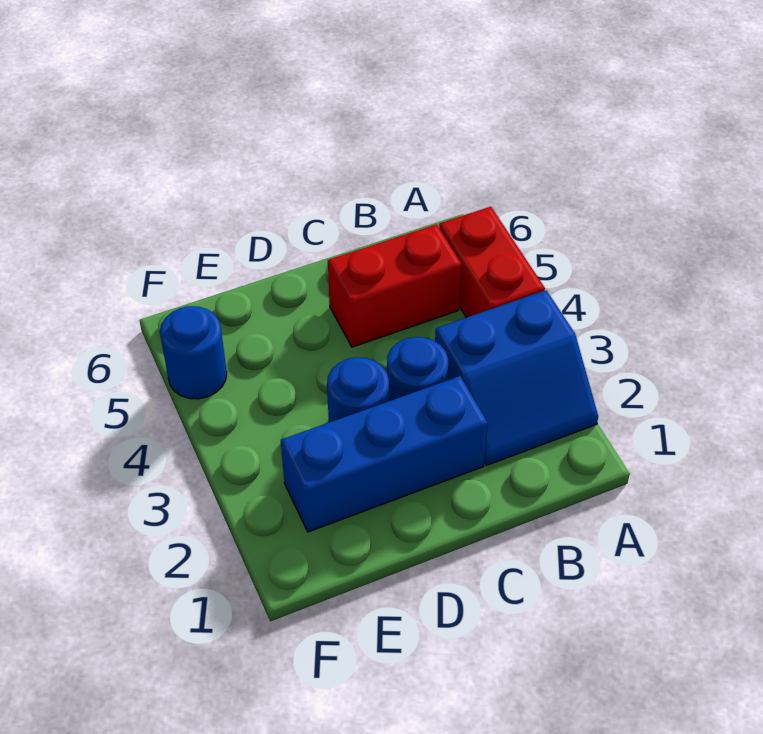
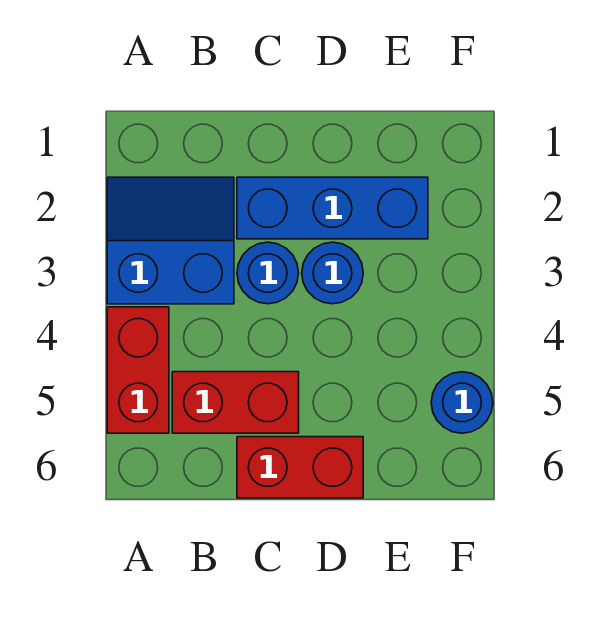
none -> red brick C6:D6 level 1

